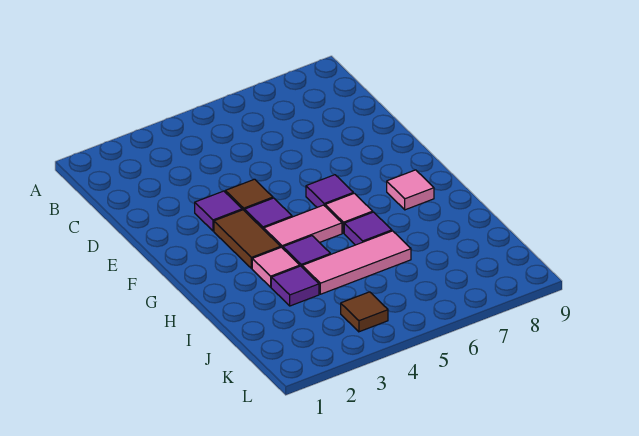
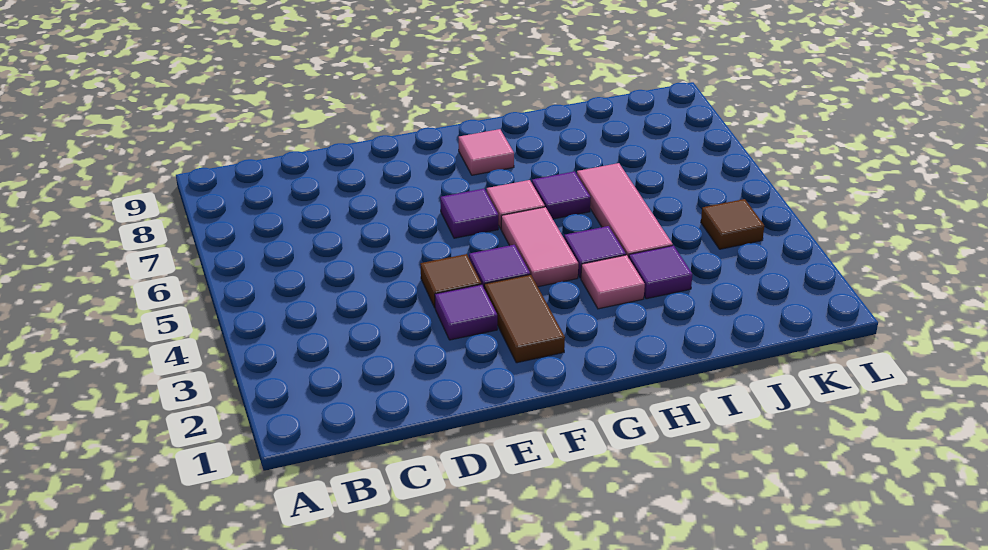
brown tile F3:G3 level 1 -> brown tile F2:F3 level 1

